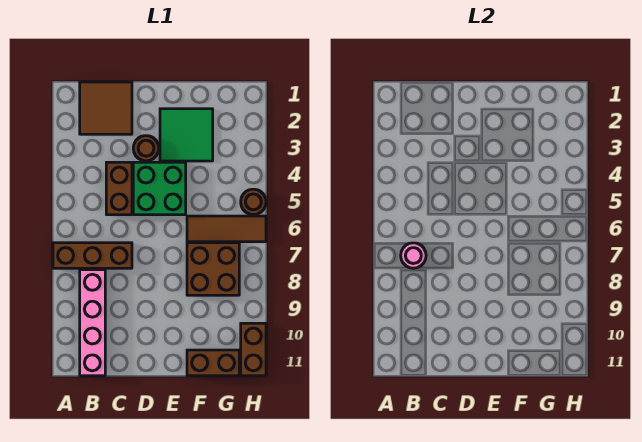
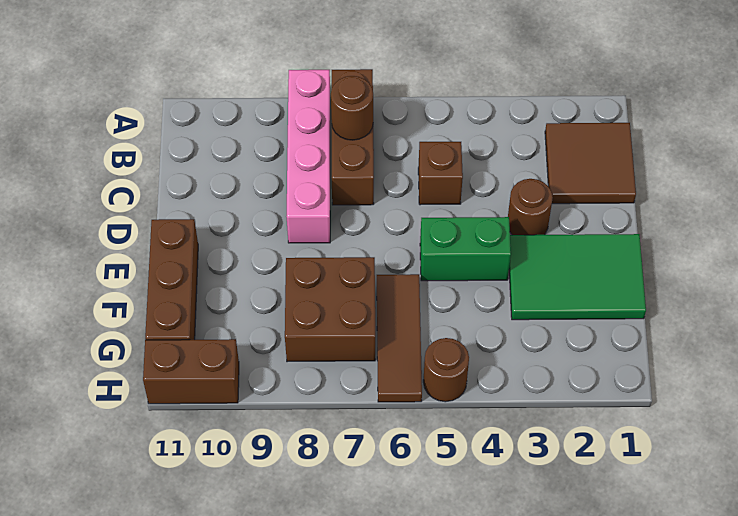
pink round brick B7 level 2 -> brown round brick B7 level 2
pink brick B8:B11 level 1 -> pink brick A8:D8 level 1
brown brick C4:C5 level 1 -> brown brick C5 level 1
green brick D4:E5 level 1 -> green brick E4:E5 level 1
green tile E2:F3 level 1 -> green tile E1:F3 level 1
brown brick F11:G11 level 1 -> brown brick E11:G11 level 1

